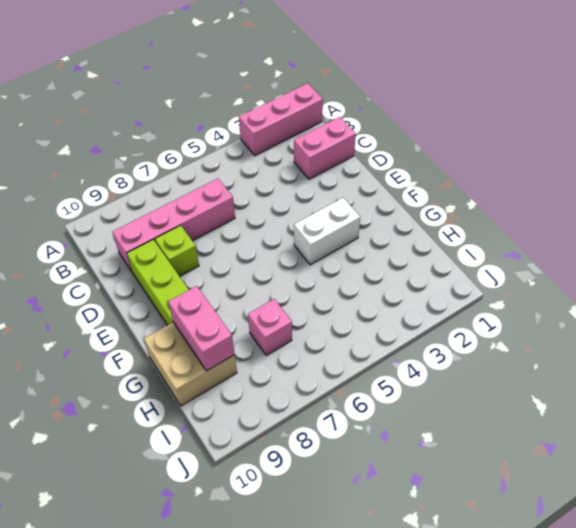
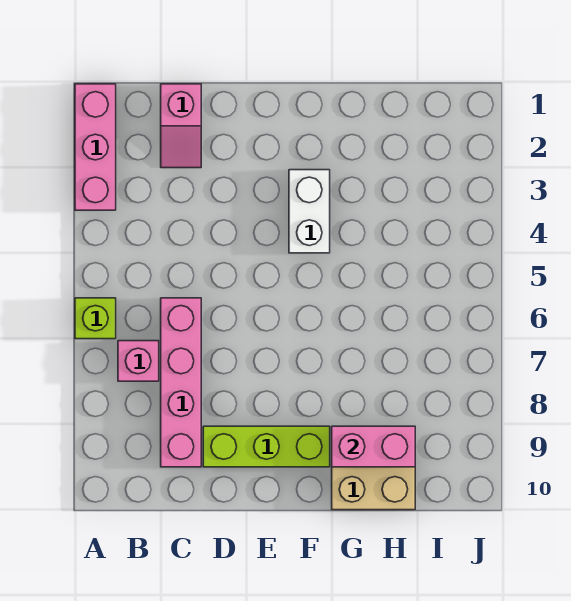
pink brick C1:C2 level 1 -> pink slope C1:C2 level 1 top 1
lime brick D8 level 1 -> lime brick A6 level 1
pink brick H7 level 1 -> pink brick B7 level 1

